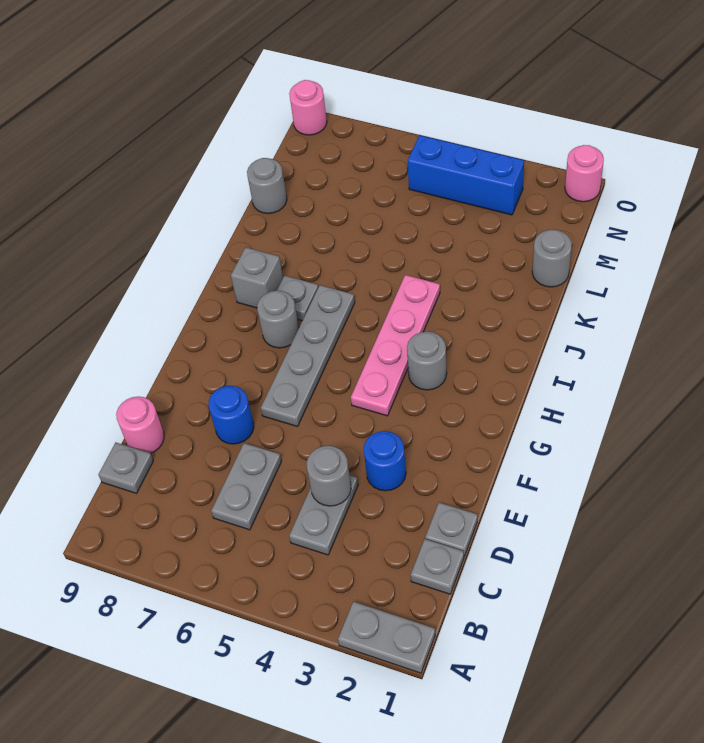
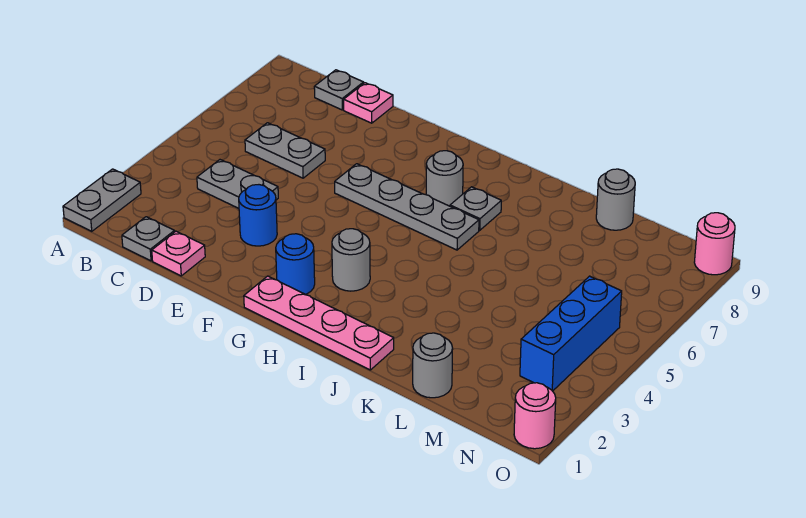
grey plate D1 level 1 -> pink plate D1 level 1
grey round brick D4 level 2 -> none
pink round brick D9 level 1 -> pink plate D9 level 1
blue round brick E7 level 1 -> blue round brick G2 level 1
pink plate G4:J4 level 1 -> pink plate G1:J1 level 1
grey brick I8 level 1 -> none

